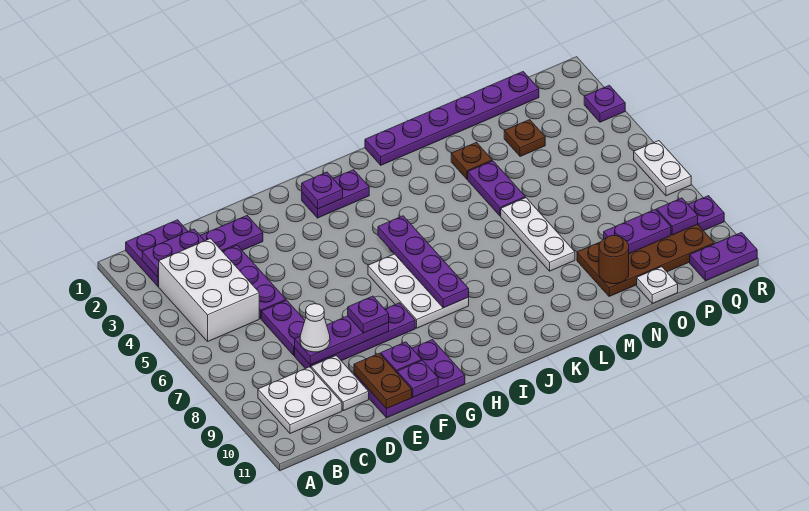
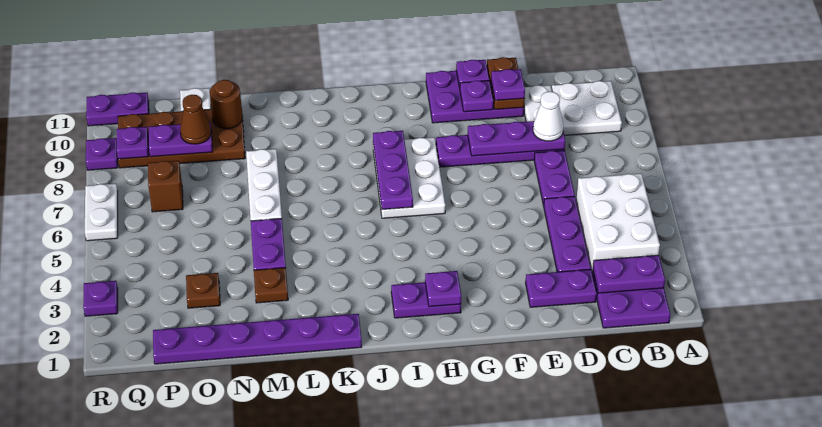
purple plate F8 level 3 -> purple plate E10 level 3
purple plate I5:I8 level 2 -> purple plate I6:I8 level 2
none -> brown cone O9 level 3
none -> brown brick P7 level 1

